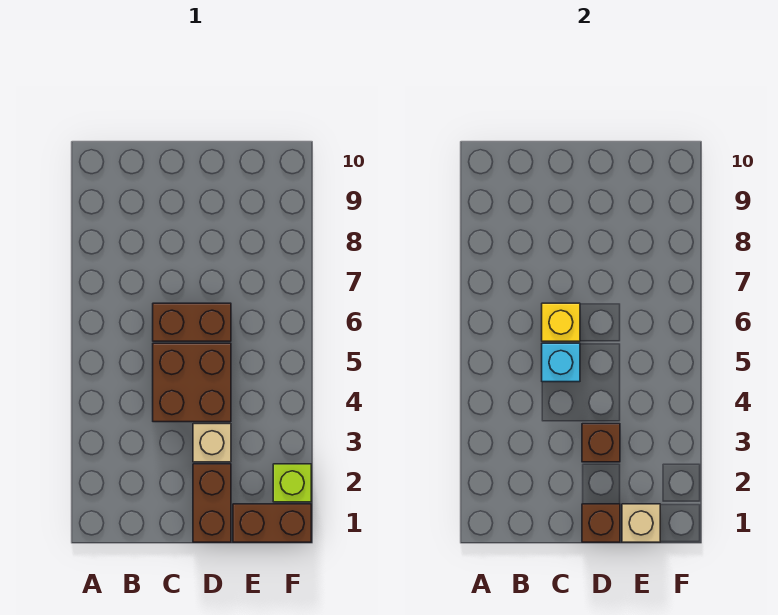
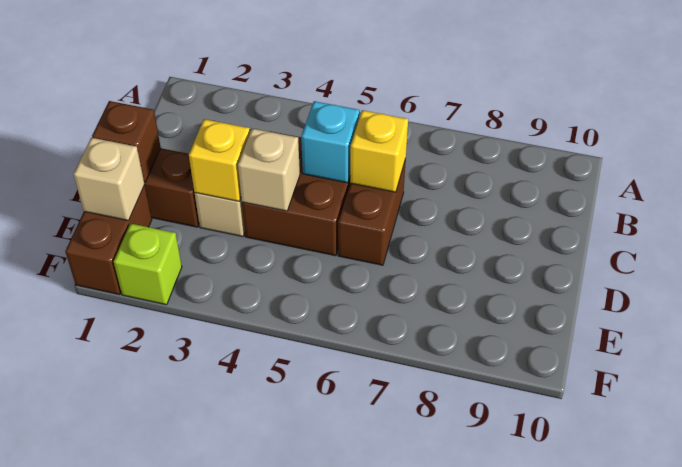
brown brick D3 level 2 -> yellow brick D3 level 2
none -> tan brick D4 level 2

